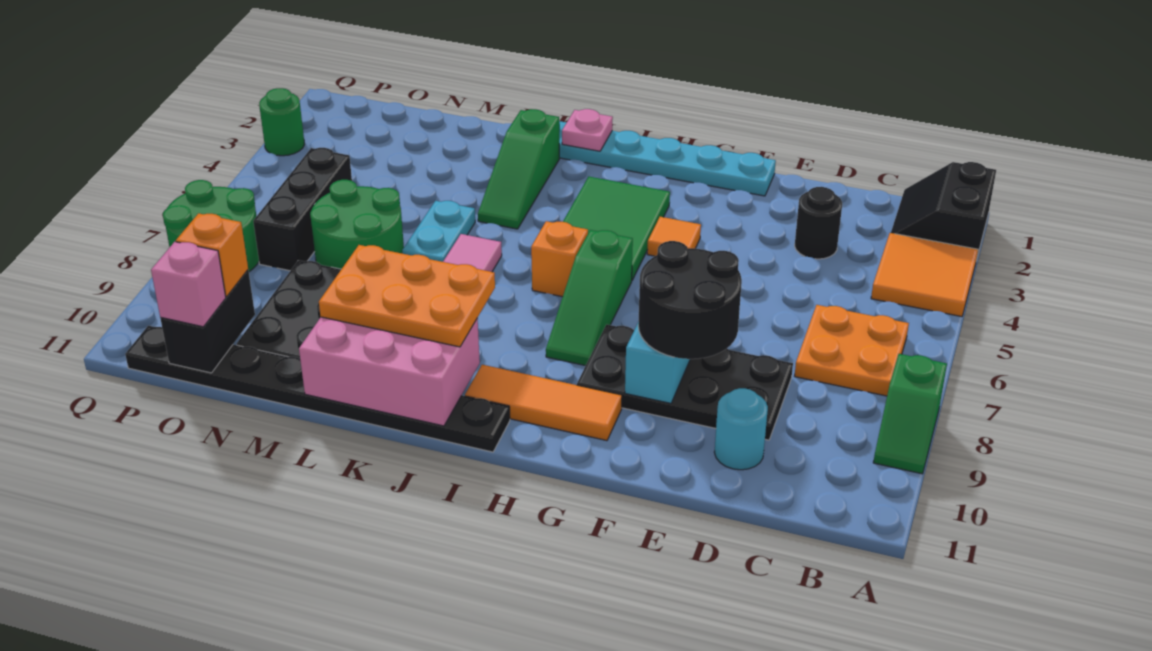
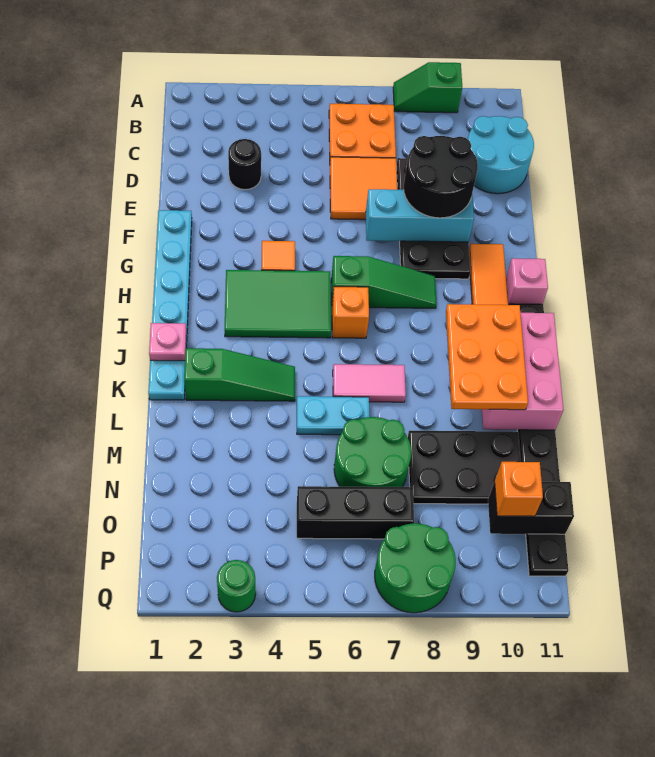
black slope A1:B2 level 1 top A -> none
orange tile A3:B4 level 1 -> orange tile D6:E7 level 1
green slope A8:A9 level 1 top 8 -> green slope A8:A9 level 1 top 9
cyan round brick D10 level 1 -> cyan round brick C10:D11 level 1
pink brick O11 level 3 -> pink brick H11 level 1

